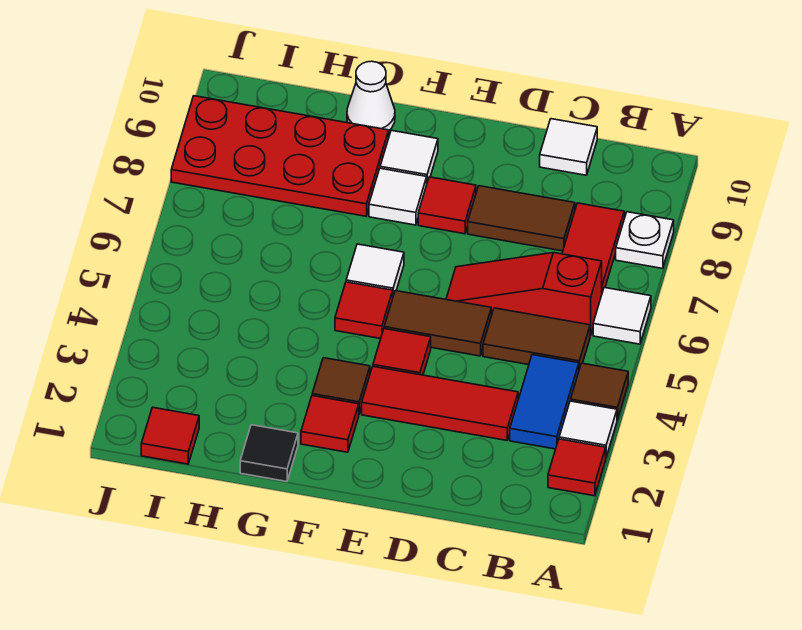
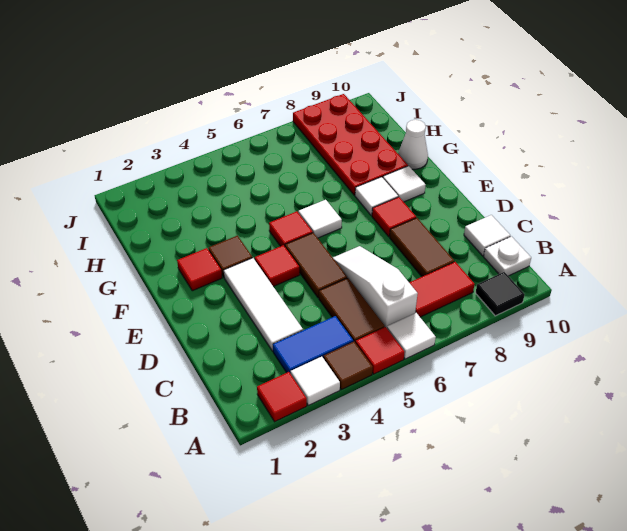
white plate A8 level 1 -> white plate B10 level 1
red slope B6:D6 level 1 top B -> white slope B6:D6 level 1 top B
red tile C3:E3 level 1 -> white tile C3:E3 level 1
black tile G1 level 1 -> black tile A9 level 1
red tile I1 level 1 -> red tile A5 level 1

